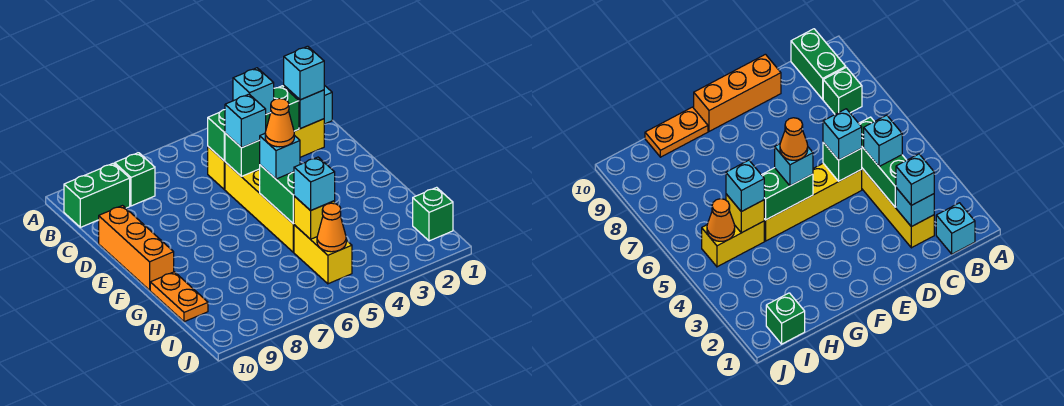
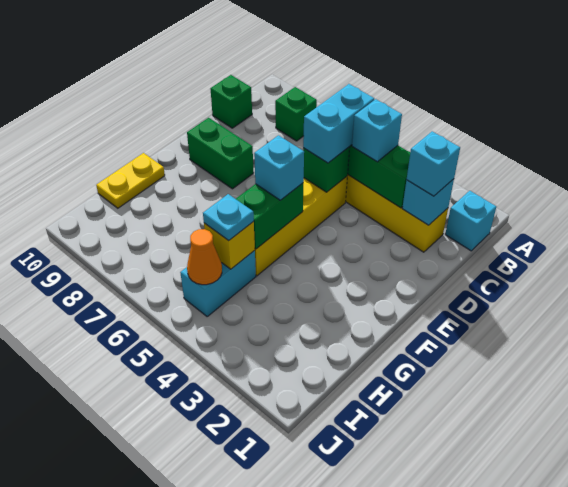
green brick B9:B10 level 1 -> green brick E8:E9 level 1
cyan brick D5 level 3 -> cyan brick C5:D5 level 3
orange brick D10:F10 level 1 -> none
orange cone F5 level 4 -> none
orange plate G10:H10 level 1 -> yellow plate G10:H10 level 1
yellow brick H5:I5 level 1 -> cyan brick H5:I5 level 1
cyan brick H5 level 3 -> cyan plate H5 level 3
green brick I1 level 1 -> green brick C10 level 1

